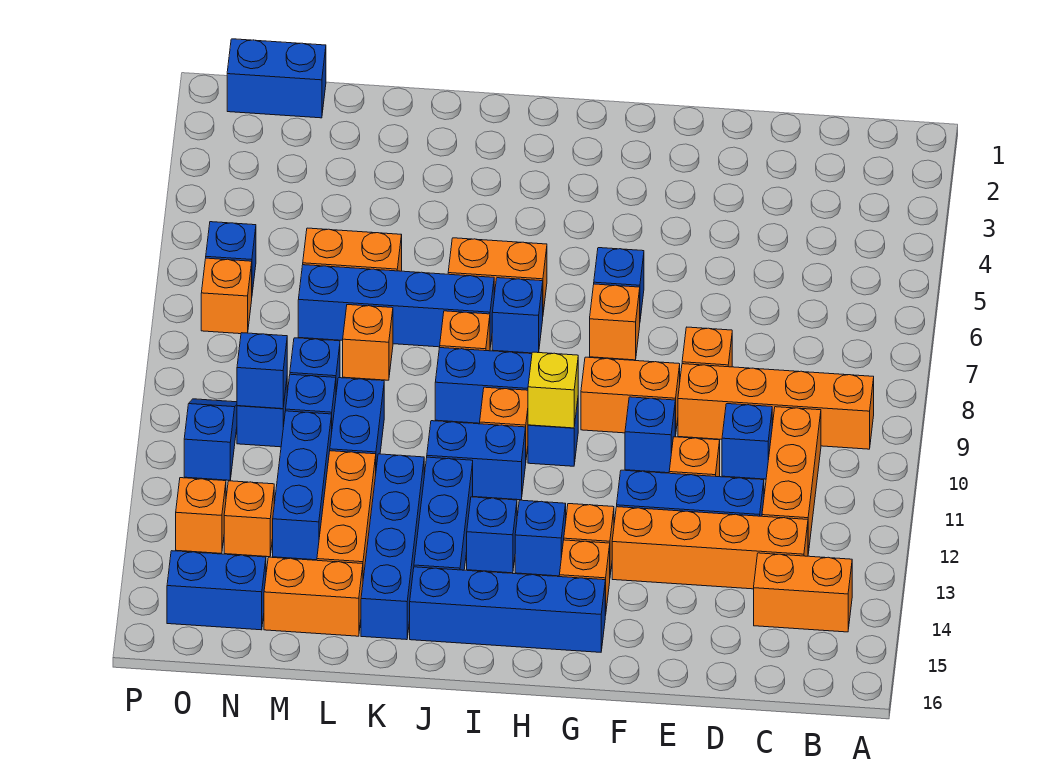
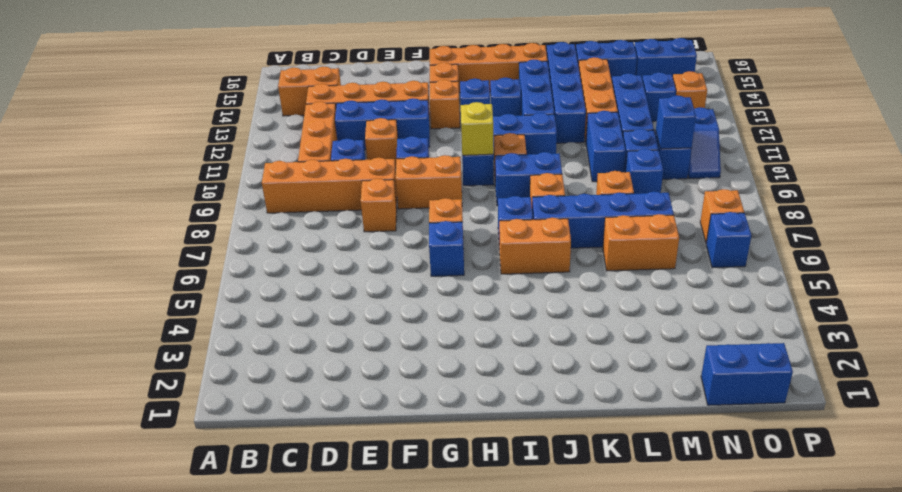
blue brick G15:J15 level 1 -> orange brick G15:J15 level 1
orange brick L15:M15 level 1 -> blue brick L15:M15 level 1
orange brick N13 level 1 -> blue brick N13 level 1

